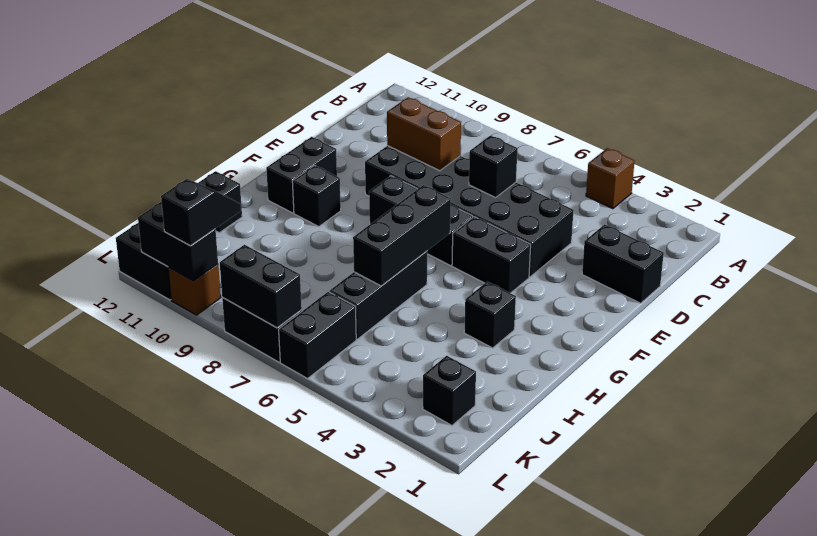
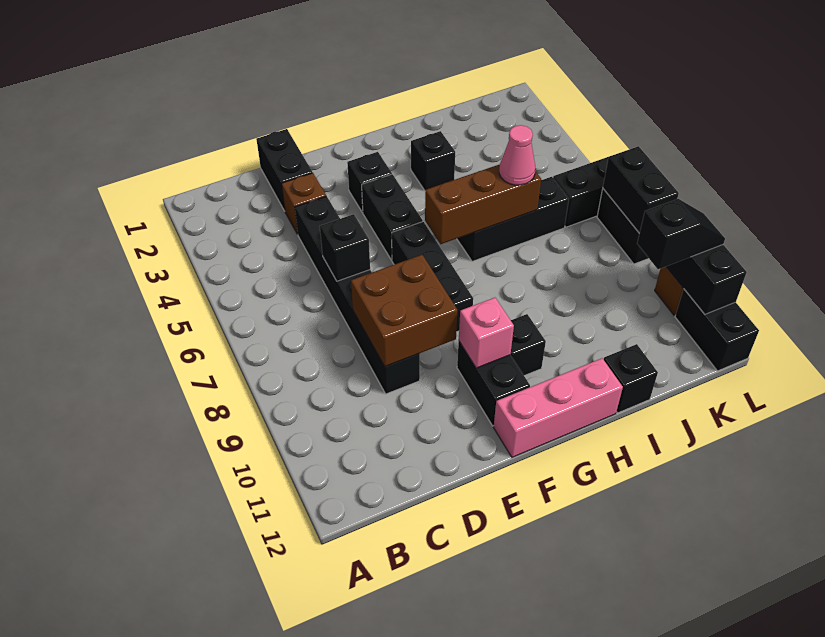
brown brick A4 level 1 -> brown brick D3 level 1
black brick D4:E9 level 1 -> black brick D4:D9 level 1
brown brick D8:D9 level 2 -> brown brick D8:E9 level 2
none -> pink brick F10 level 2
black brick F11:G11 level 1 -> black brick F10:F11 level 1
none -> pink brick F12:H12 level 1
black brick G6:I6 level 2 -> brown brick G6:I6 level 2
none -> pink cone I6 level 3
black brick K2 level 1 -> black brick F3 level 1
black slope K10:L10 level 3 top L -> black slope K10:L10 level 3 top K

